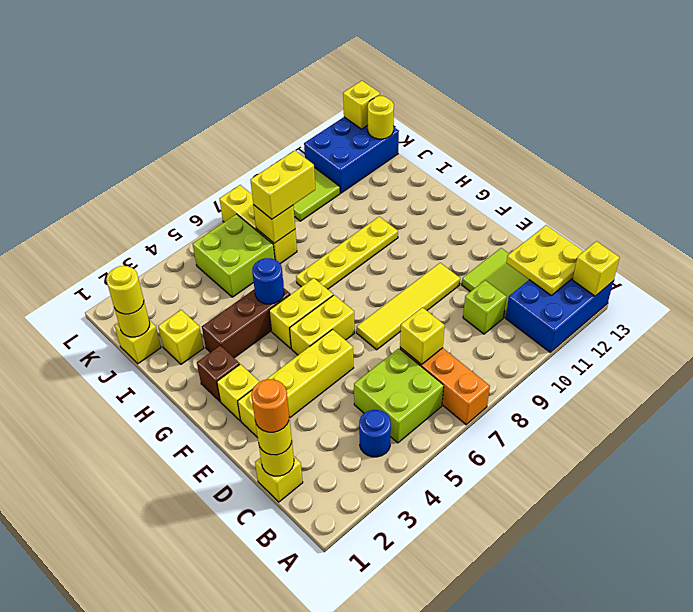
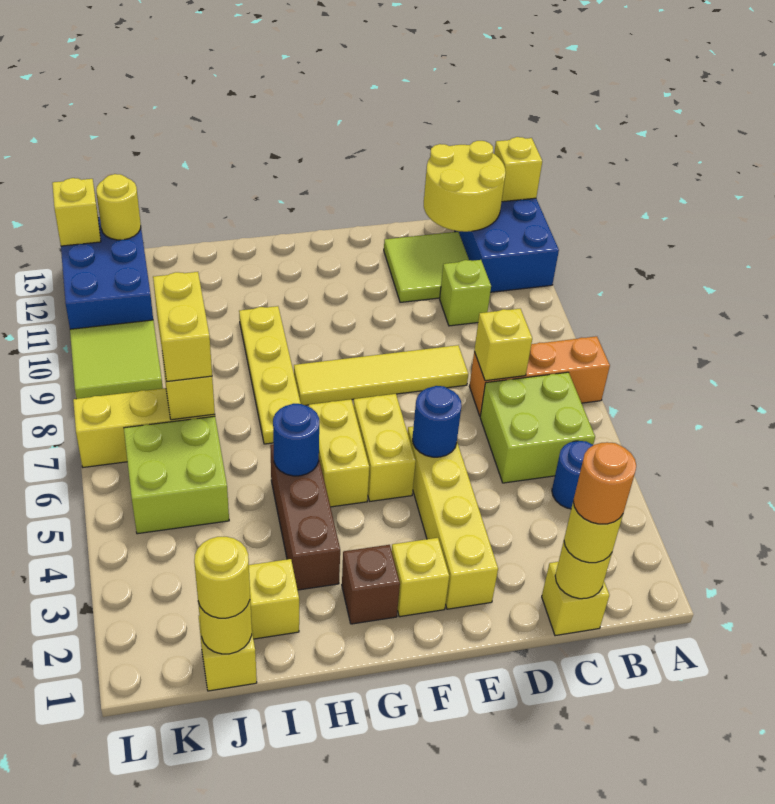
yellow plate B12:C13 level 2 -> yellow round brick B12:C13 level 2
none -> blue round brick E5 level 2
yellow tile E7:E10 level 1 -> yellow tile D8:G8 level 1

